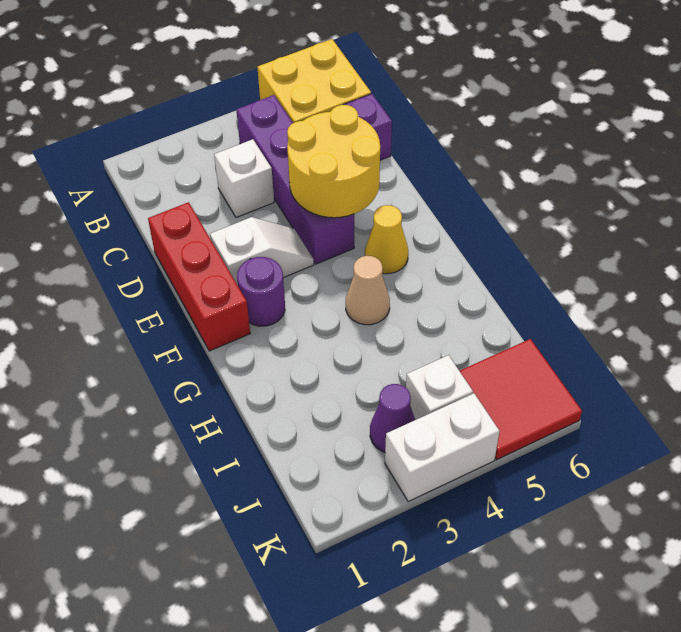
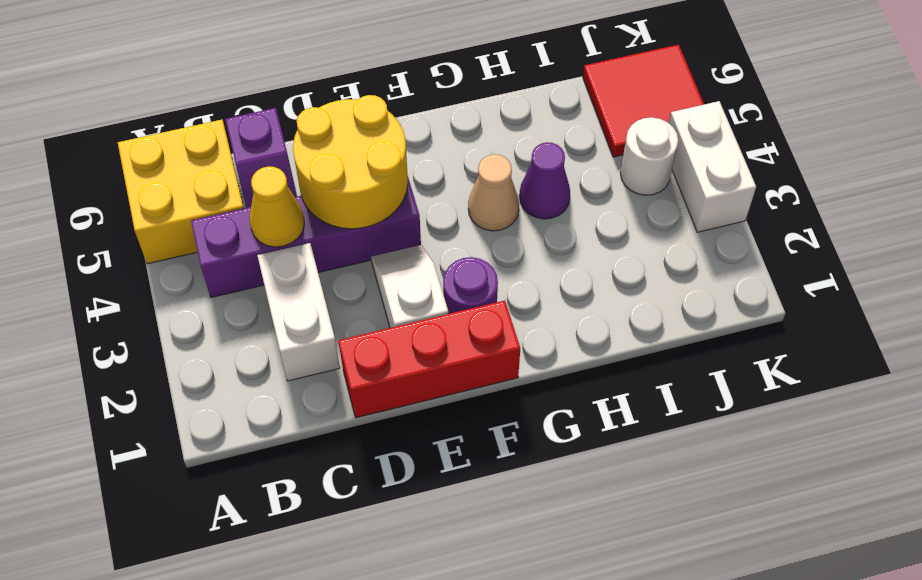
white brick C3 level 1 -> white brick C2:C3 level 1
yellow cone F5 level 1 -> yellow cone C4 level 2
purple cone J3 level 1 -> purple cone H4 level 1
white brick J4 level 1 -> white round brick J4 level 1

